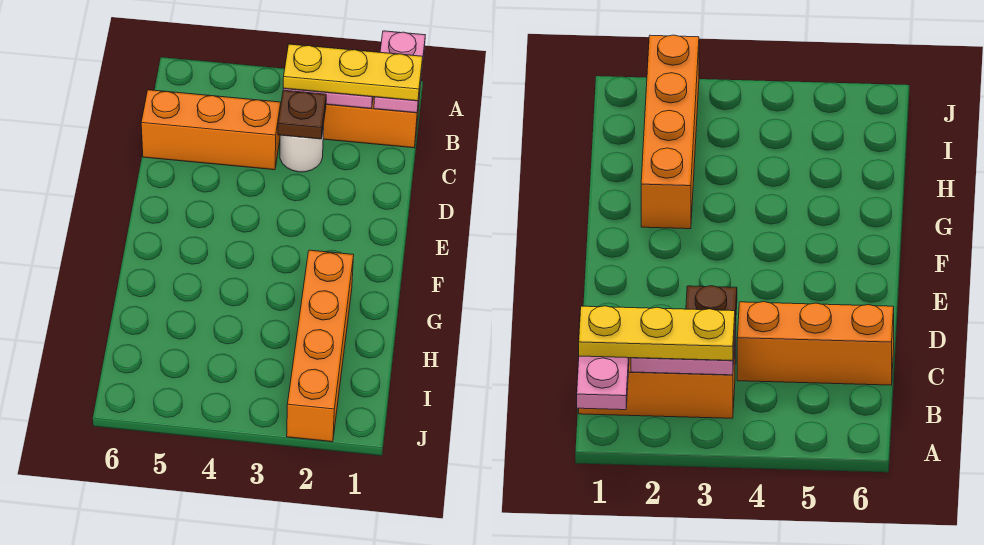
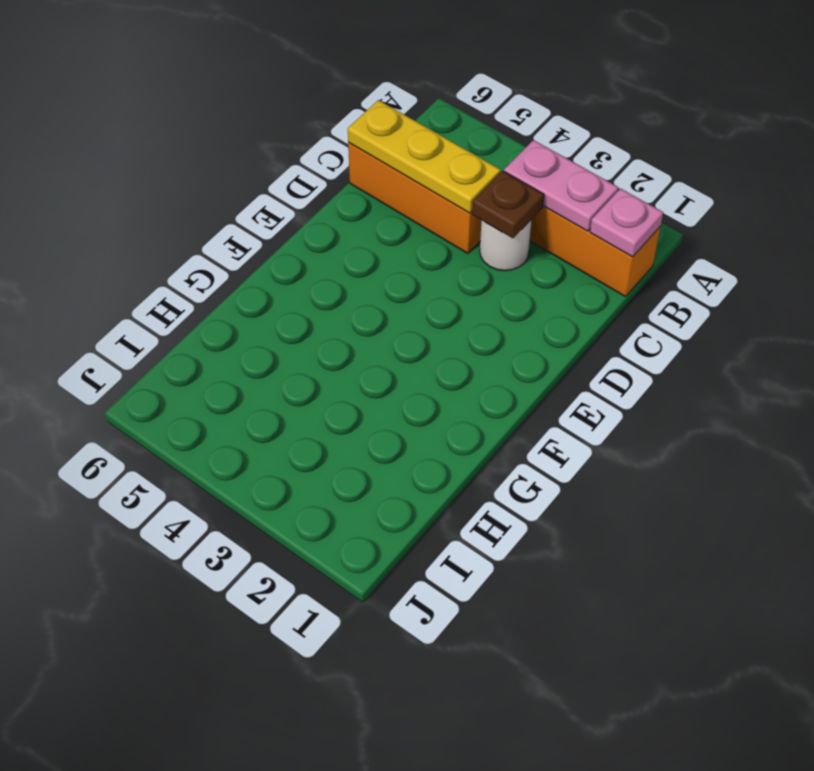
pink plate A1:B1 level 2 -> pink plate B1 level 2
yellow plate B1:B3 level 3 -> yellow plate C4:C6 level 2
orange brick G2:J2 level 1 -> none

